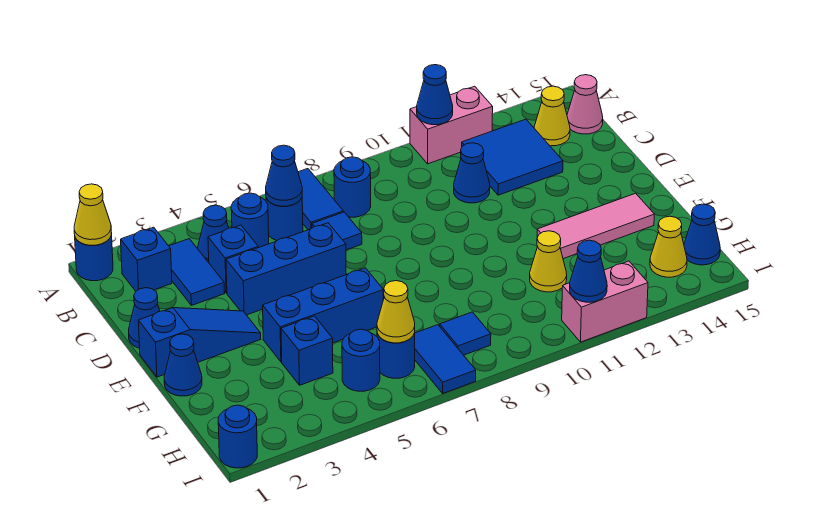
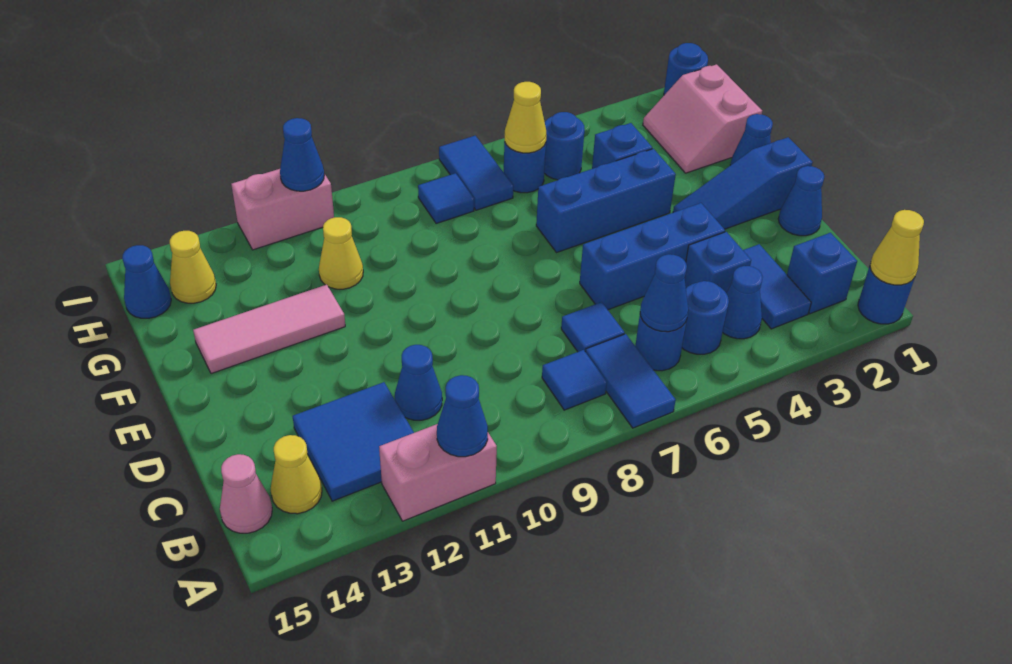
blue round brick B8 level 1 -> blue tile B8 level 1
none -> pink slope G1:H2 level 1 top 1

